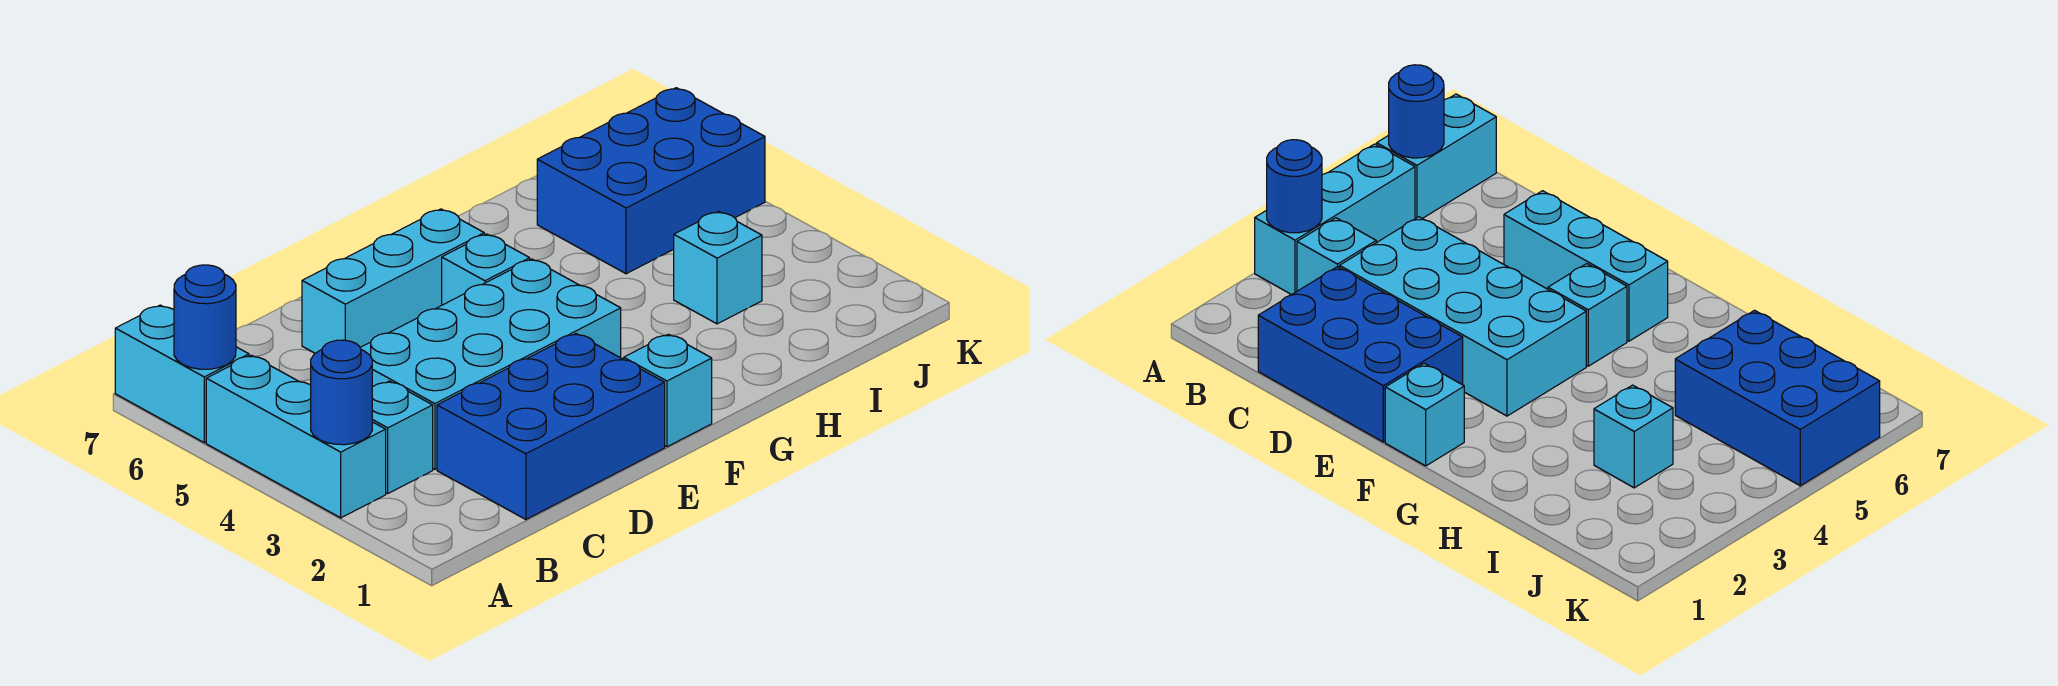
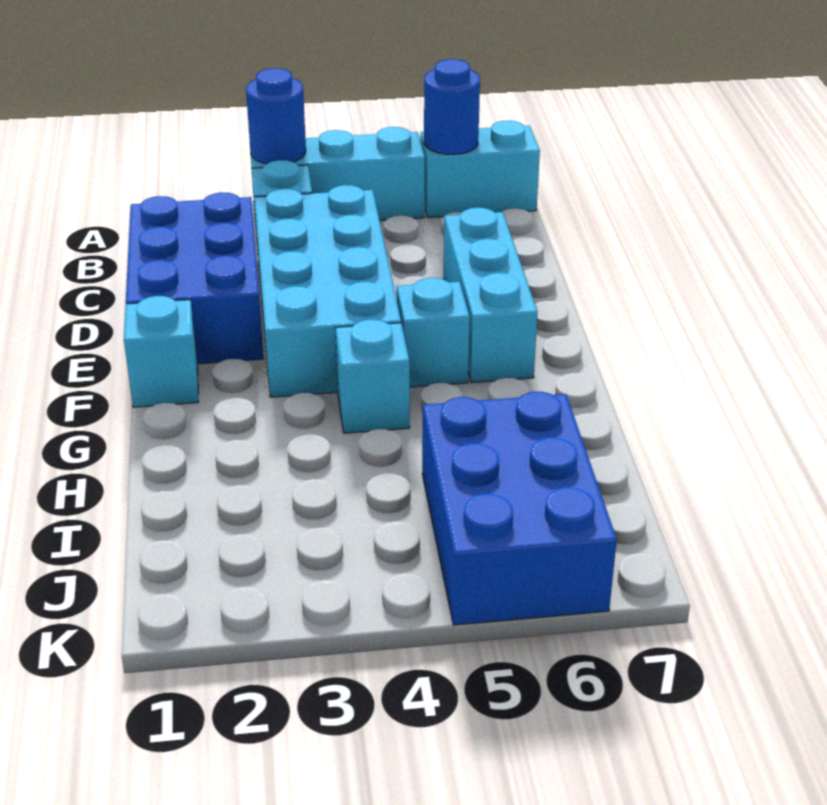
cyan brick I3 level 1 -> cyan brick G4 level 1

